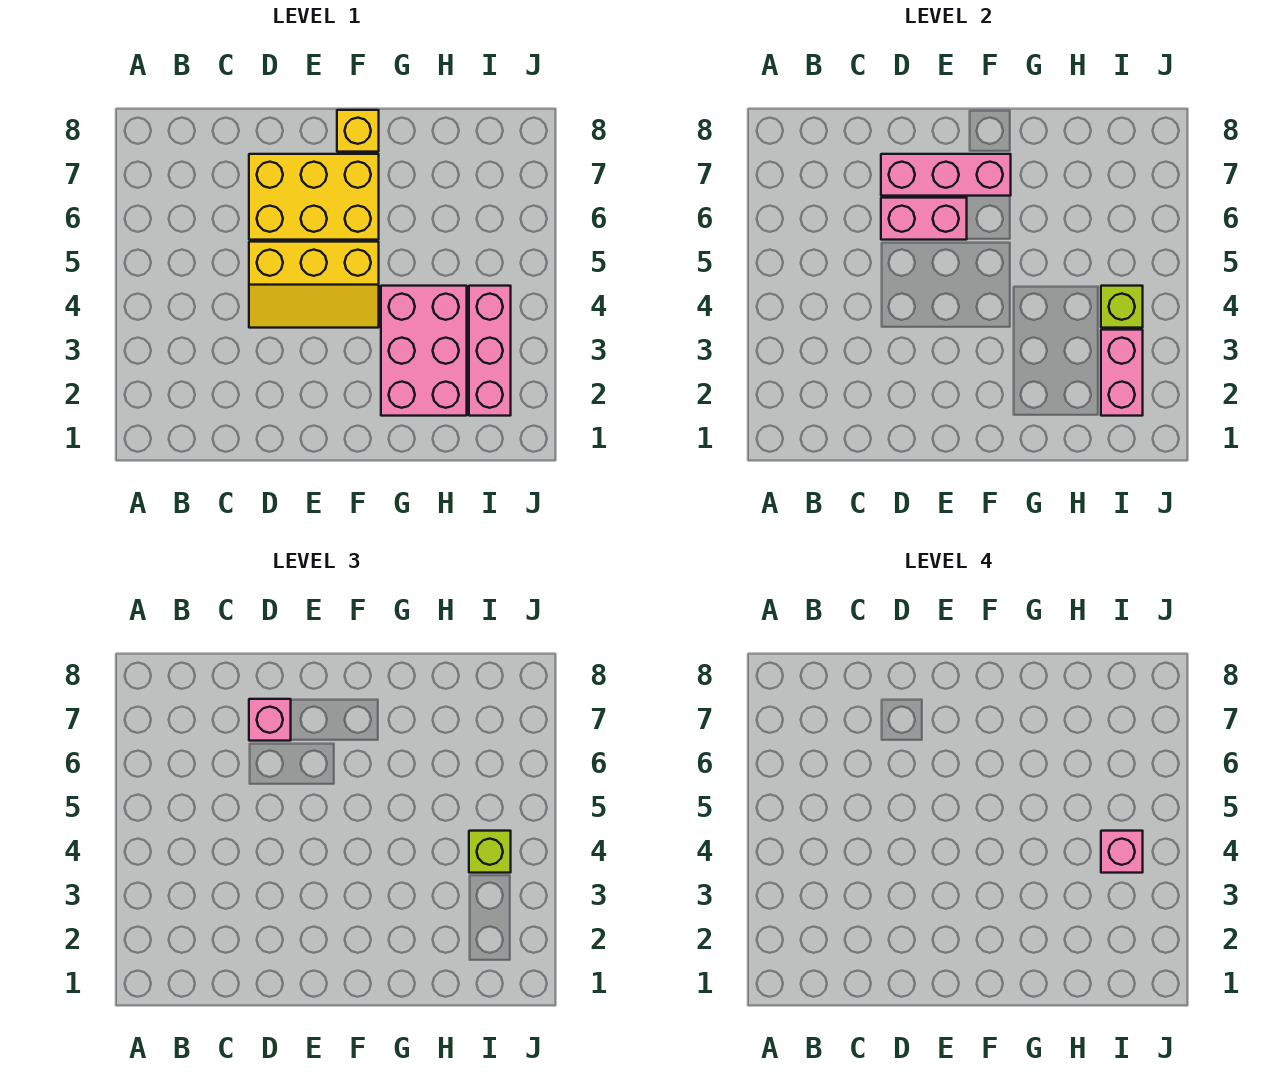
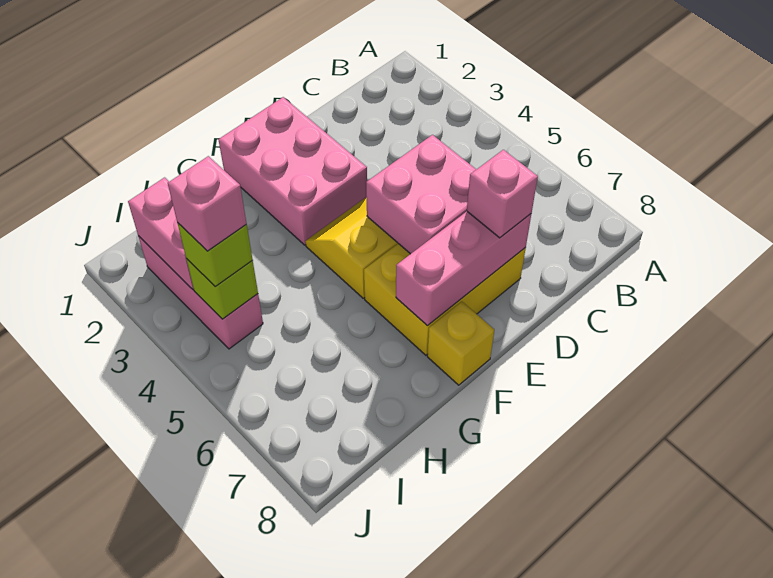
pink brick D6:E6 level 2 -> pink brick D5:E6 level 2
pink brick G2:H4 level 1 -> pink brick E1:F3 level 1

